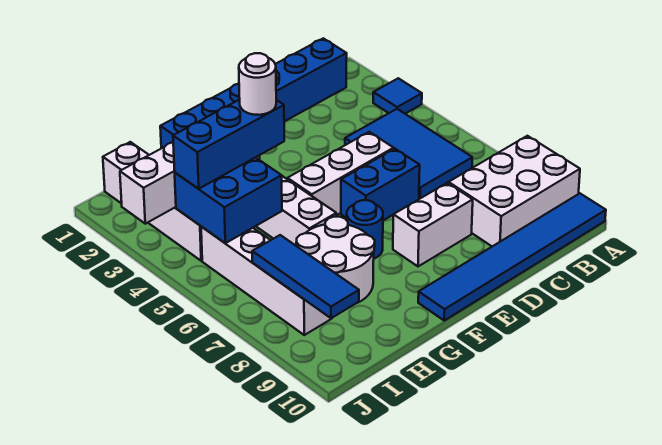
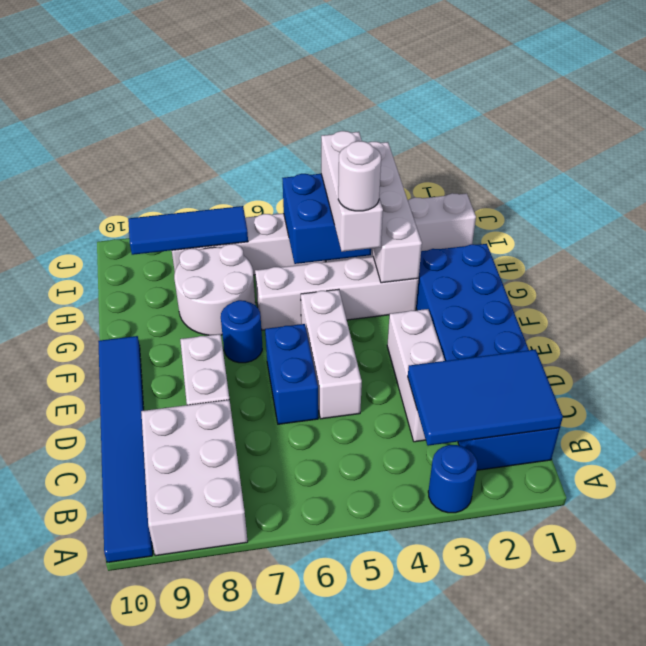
blue tile A3 level 1 -> blue round brick A3 level 1
blue brick B1:G1 level 1 -> blue brick B1:G2 level 1
blue tile B4:C6 level 1 -> blue tile B1:C3 level 2
none -> white brick C3:E3 level 1
blue brick G4:I4 level 3 -> white brick G4:I4 level 3

